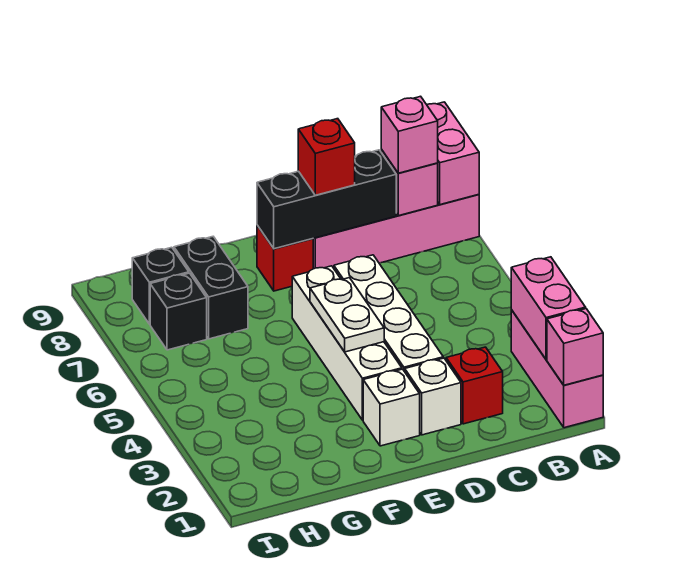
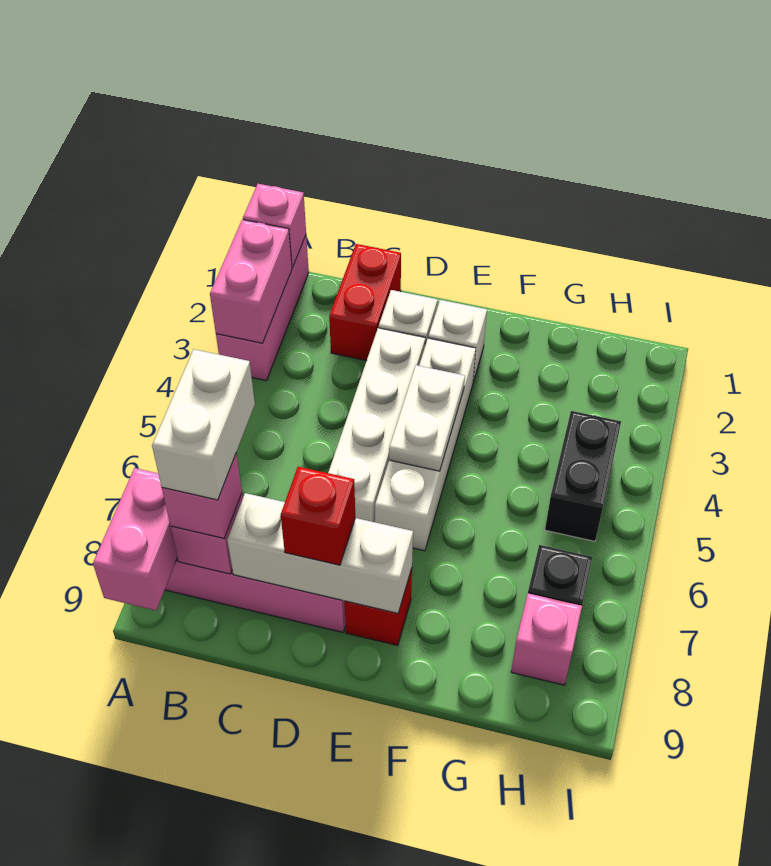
none -> white brick B7:B8 level 4
red brick C2 level 1 -> red brick C1:C2 level 1
black brick C8:E8 level 2 -> white brick C8:E8 level 2
black brick G7:G8 level 1 -> black brick H4:H5 level 1
black brick H8 level 1 -> pink brick H8 level 1

